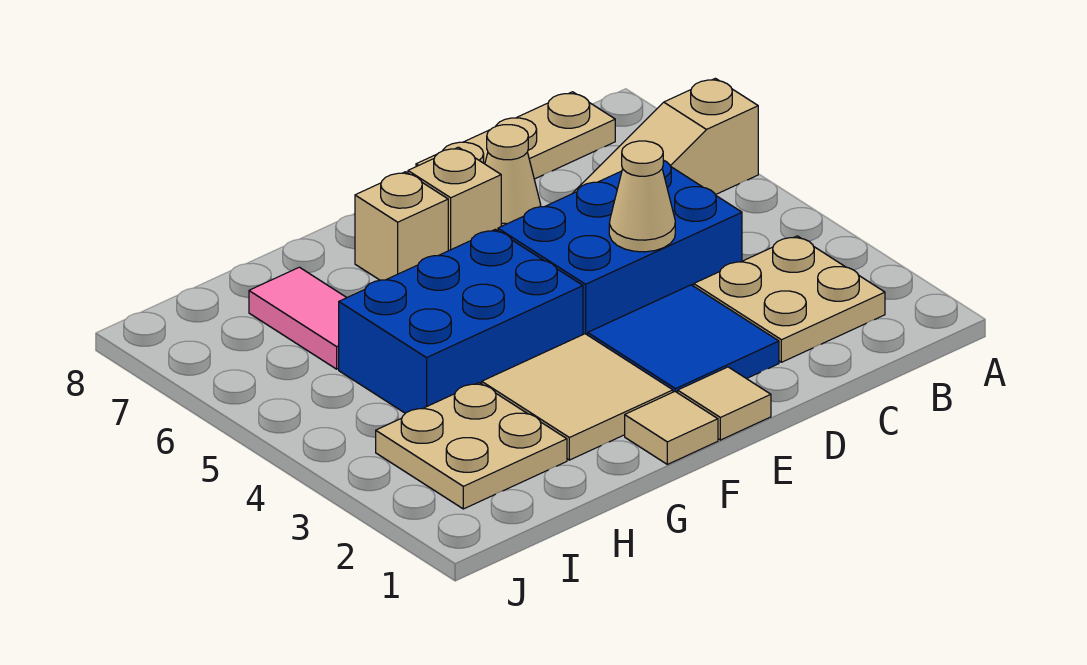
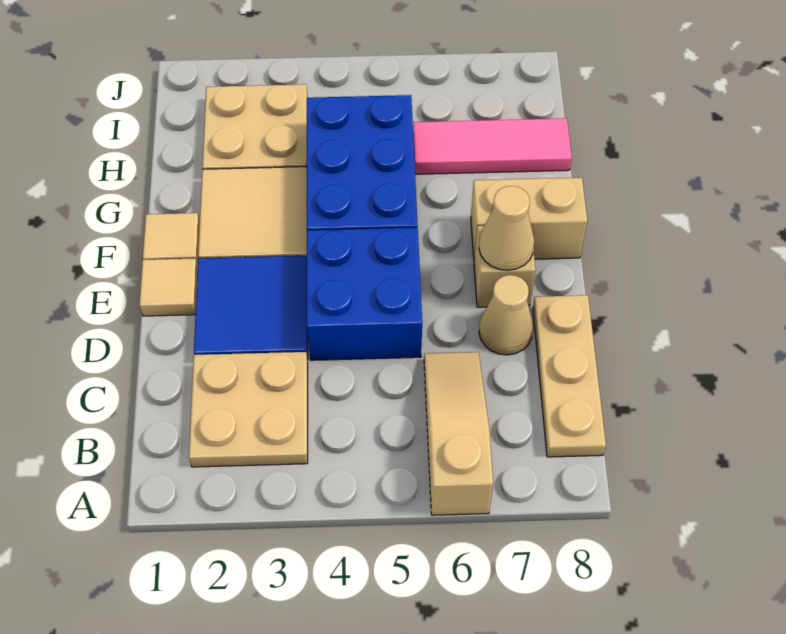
blue brick C4:E5 level 1 -> blue brick D4:E5 level 1
tan cone D4 level 2 -> tan cone E7 level 2
tan brick F7 level 1 -> tan brick F7:F8 level 1
pink tile H6:H7 level 1 -> pink tile H6:H8 level 1

